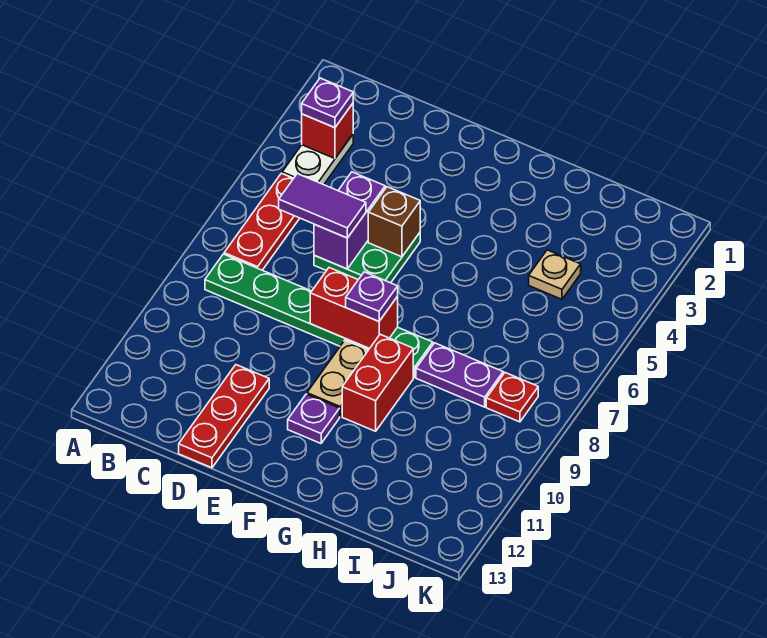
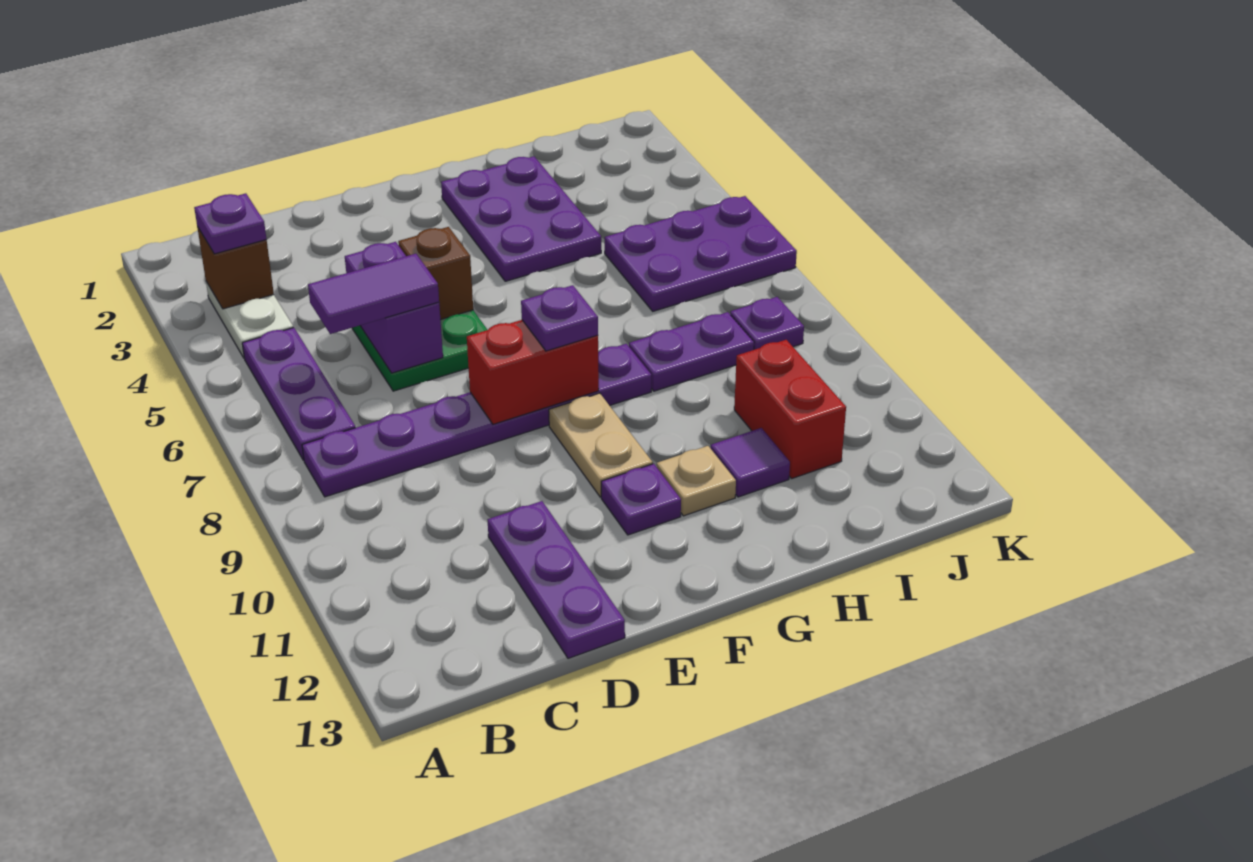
red brick B3 level 2 -> brown brick B3 level 2
red plate B5:B7 level 1 -> purple plate B5:B7 level 1
green plate B8:G8 level 1 -> purple plate B8:G8 level 1
red plate D11:D13 level 1 -> purple plate D11:D13 level 1
none -> purple plate G2:H4 level 1
red brick G9:G10 level 1 -> red brick I10:I11 level 1
none -> purple tile H11 level 1
tan plate I4 level 1 -> tan plate G11 level 1
none -> purple plate I5:K6 level 1
red plate J8 level 1 -> purple plate J8 level 1

